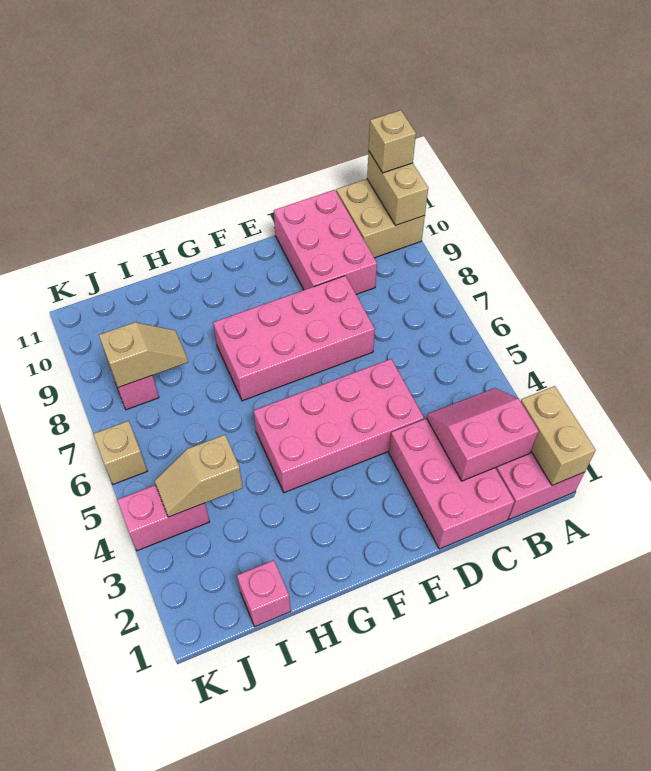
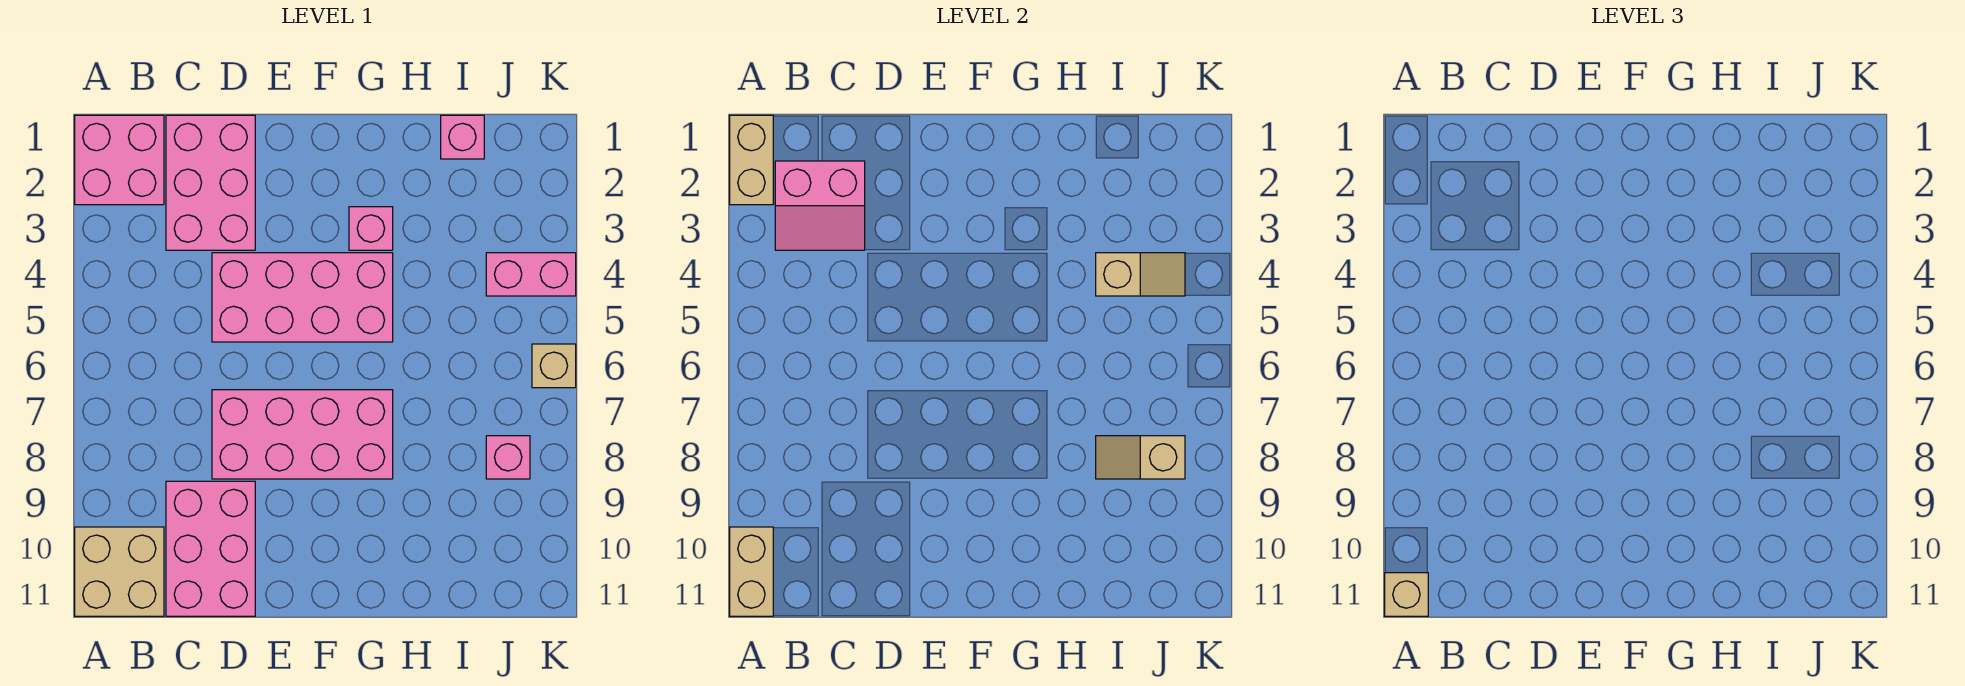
none -> pink brick G3 level 1

